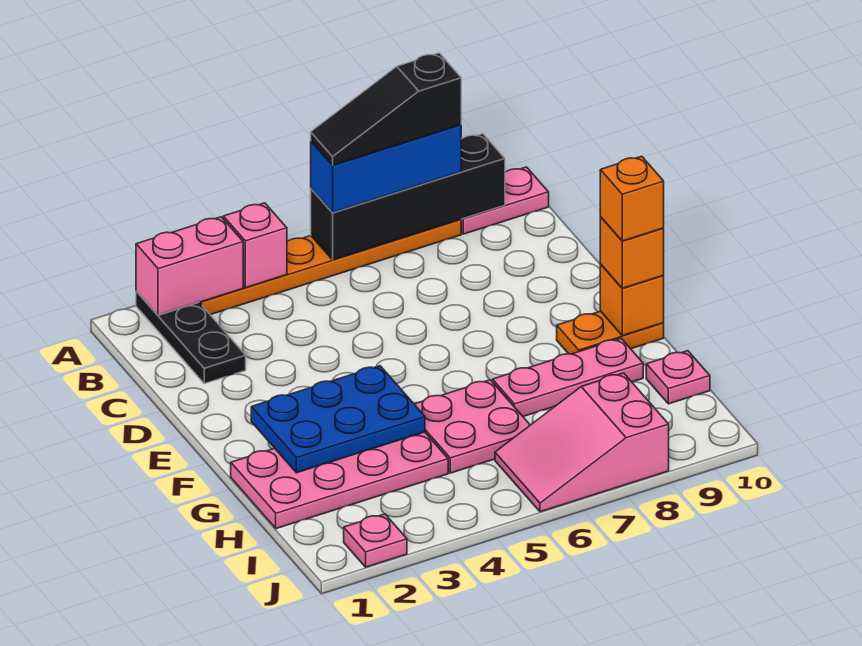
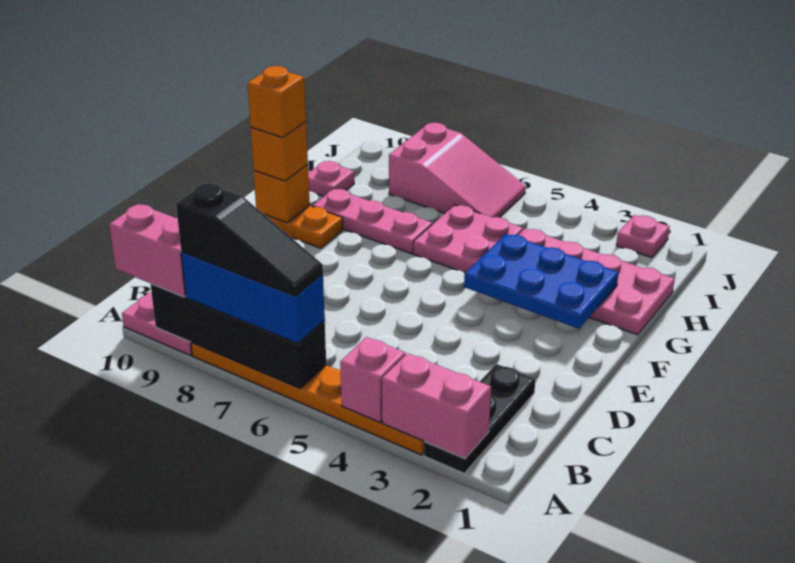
none -> pink brick A9:A10 level 3

